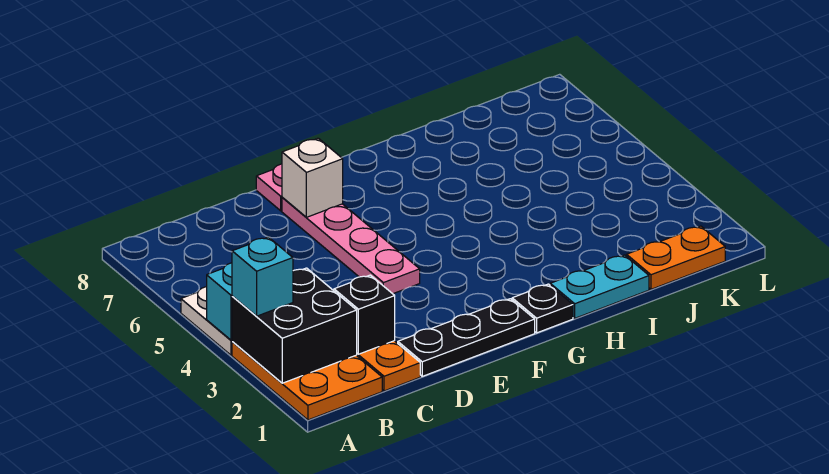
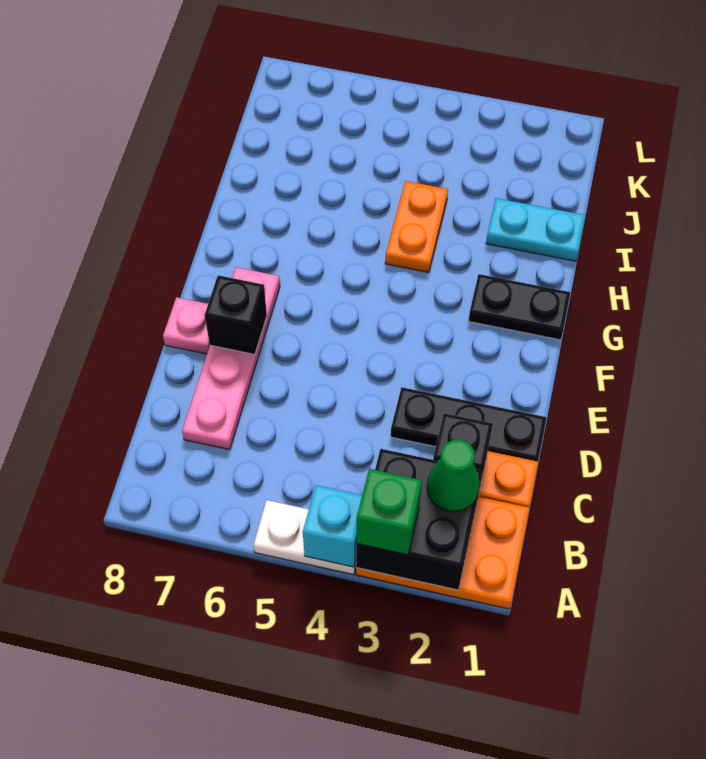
cyan brick A3 level 3 -> green brick A3 level 3
none -> green cone B2 level 3
black plate D1:F1 level 1 -> black plate D1:D3 level 1
pink plate E4:E7 level 1 -> pink plate C7:F7 level 1
white brick E7 level 2 -> black brick E7 level 2
black plate G1 level 1 -> black plate G1:G2 level 1
cyan plate H1:I1 level 1 -> cyan plate I1:I2 level 1
orange plate J1:K1 level 1 -> orange plate H4:I4 level 1

